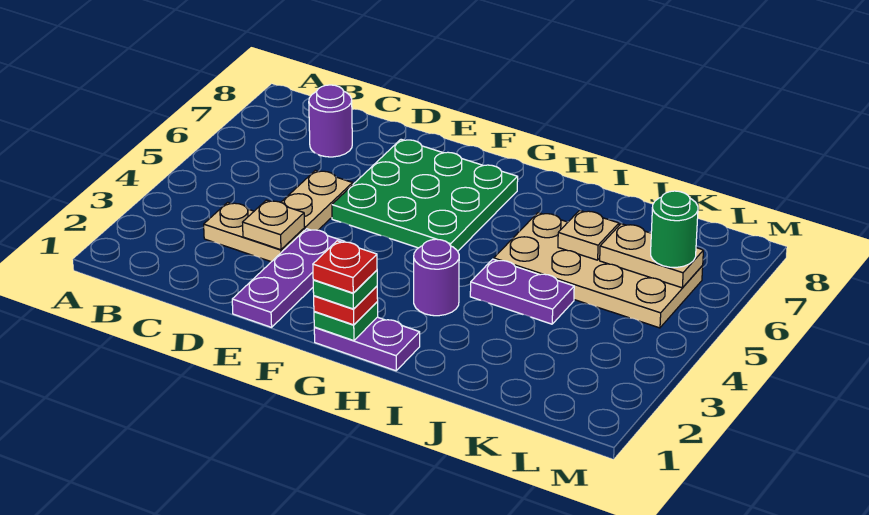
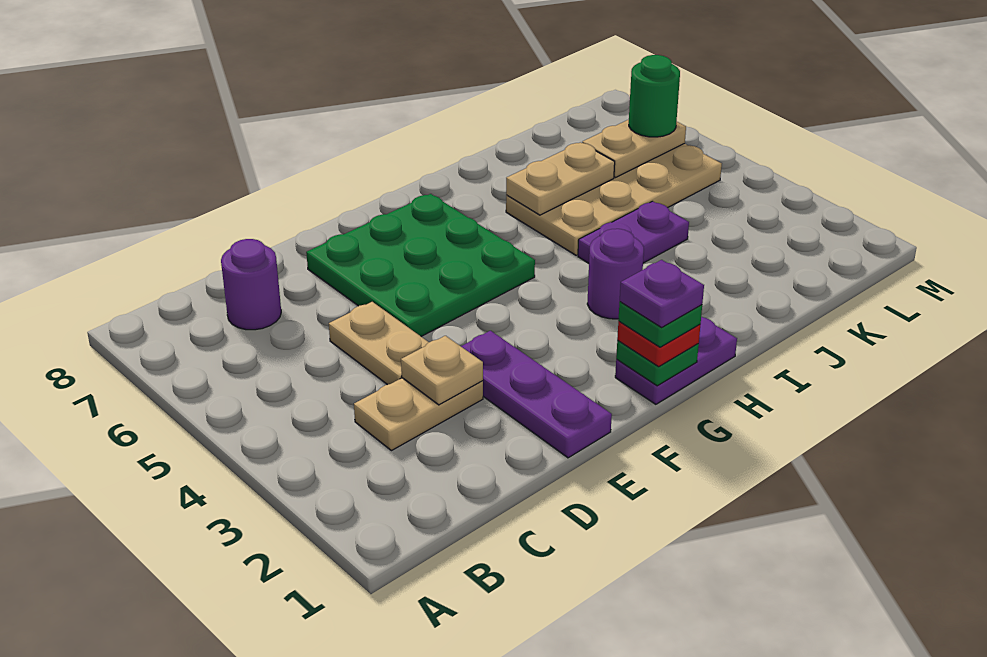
red plate G1 level 5 -> purple plate G1 level 5
tan plate J6 level 2 -> tan plate I6:J6 level 2

